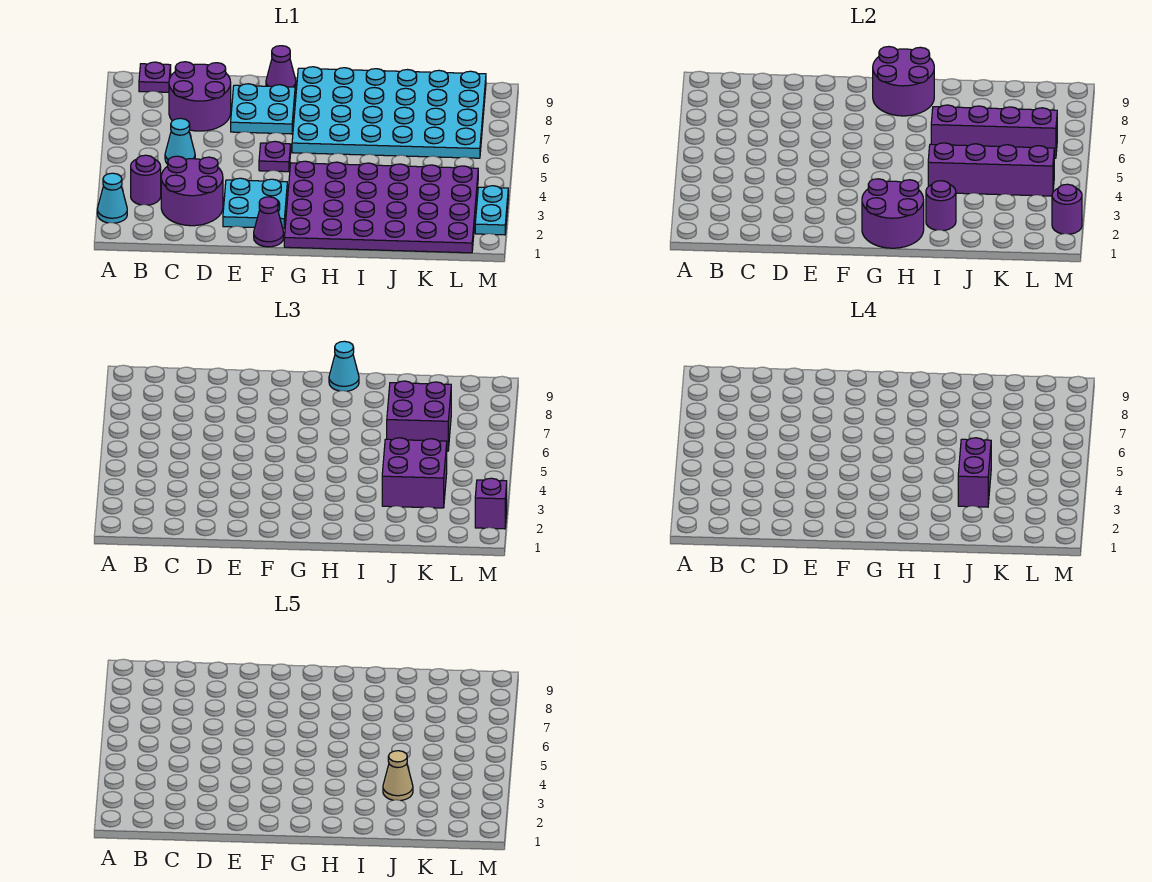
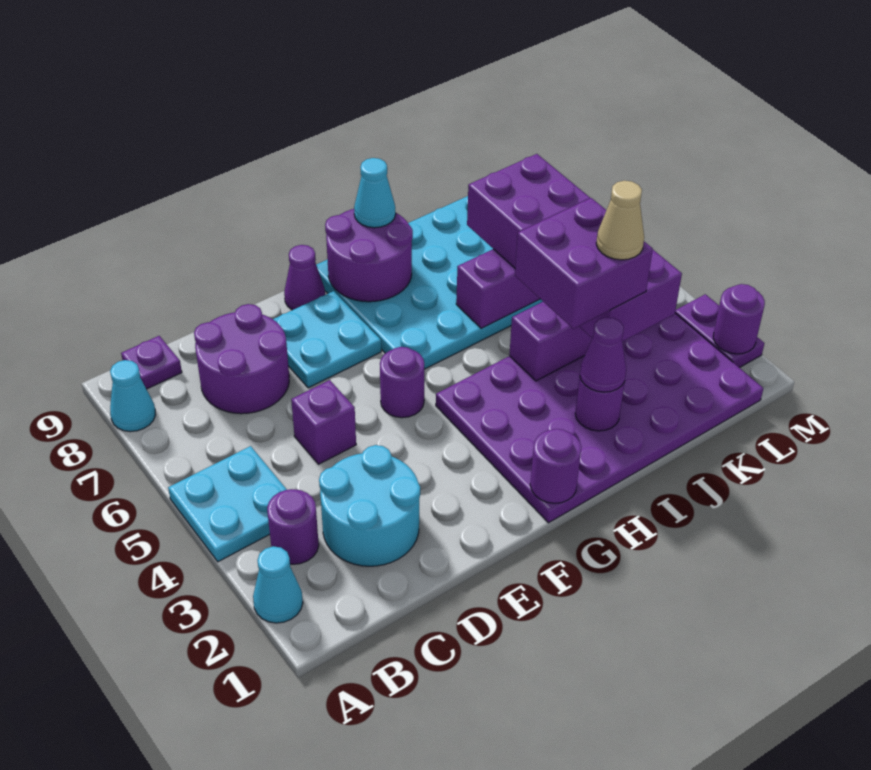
purple round brick C2:D3 level 1 -> cyan round brick C2:D3 level 1
cyan cone C5 level 1 -> cyan cone A8 level 1
cyan plate E2:F3 level 1 -> cyan plate A4:B5 level 1
purple cone F1 level 1 -> purple cone I2 level 3
purple plate F5 level 1 -> purple round brick F5 level 1
purple round brick G1:H2 level 2 -> purple round brick G1 level 2
purple brick J3:J4 level 4 -> purple brick I3:J4 level 4
cyan plate M2:M3 level 1 -> purple plate M2:M3 level 1
purple brick M2 level 3 -> purple brick D5 level 1

